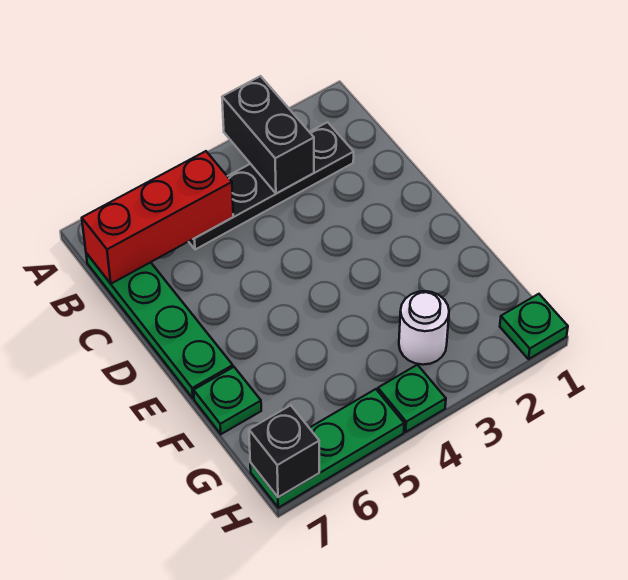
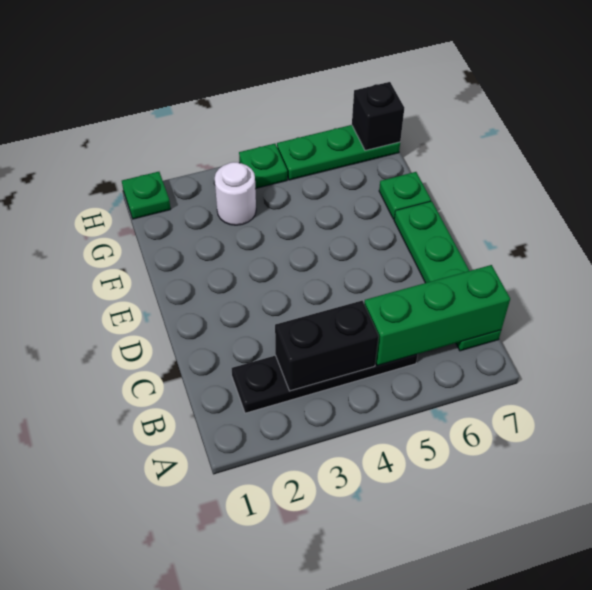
black brick A3:B3 level 2 -> black brick B3:B4 level 2
red brick B5:B7 level 2 -> green brick B5:B7 level 2

